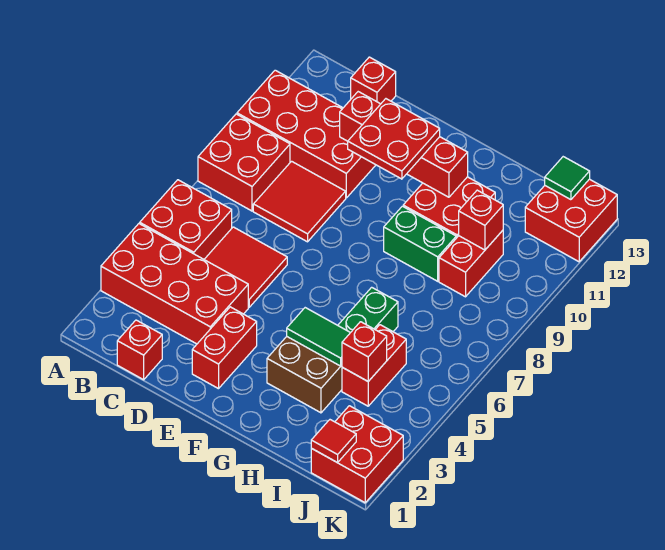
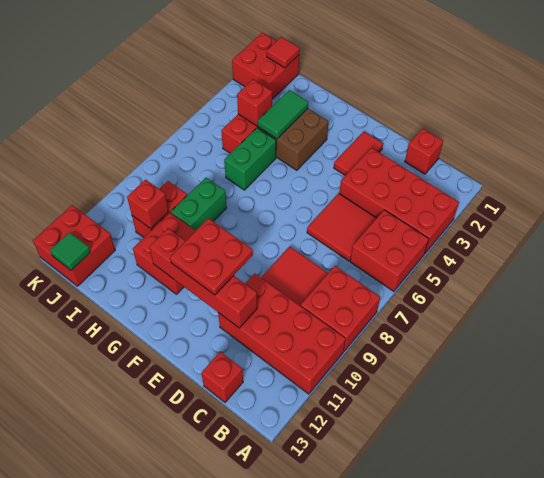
red brick E2:E3 level 1 -> red tile E2:E3 level 1
green tile G4:H4 level 2 -> green tile H3:H4 level 2
green brick G9:H9 level 1 -> green brick H8:H9 level 1

